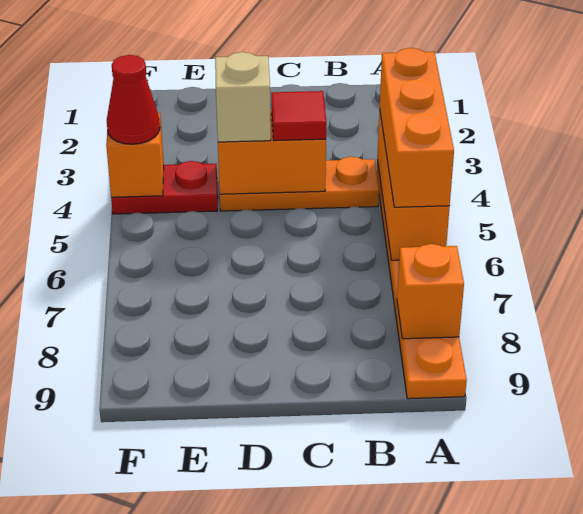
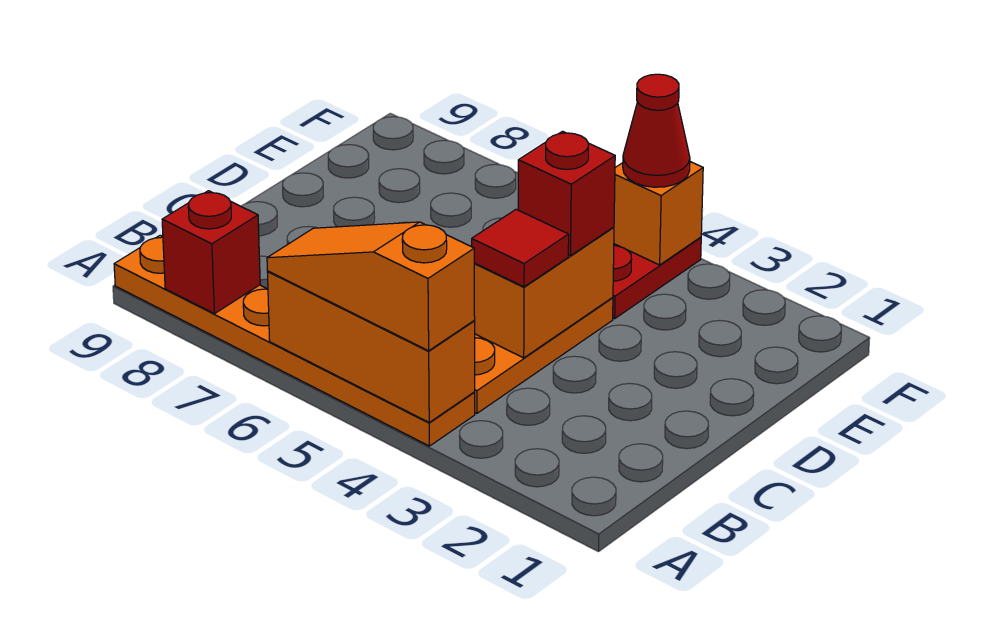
orange brick A4:A6 level 3 -> orange slope A4:A6 level 3 top 4
orange brick A8 level 2 -> red brick A8 level 2
tan brick D4 level 3 -> red brick D4 level 3

